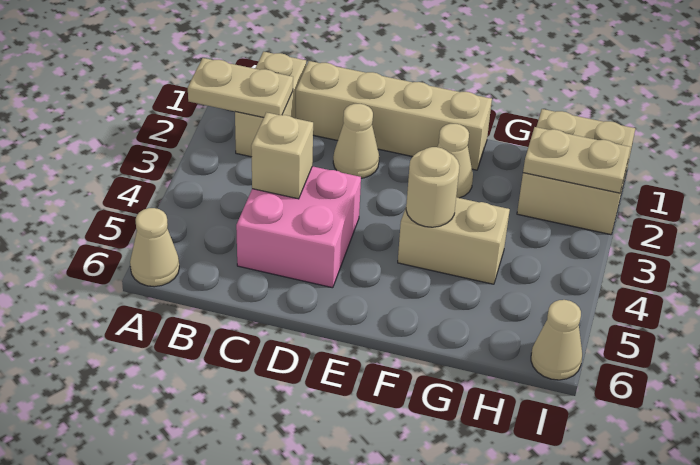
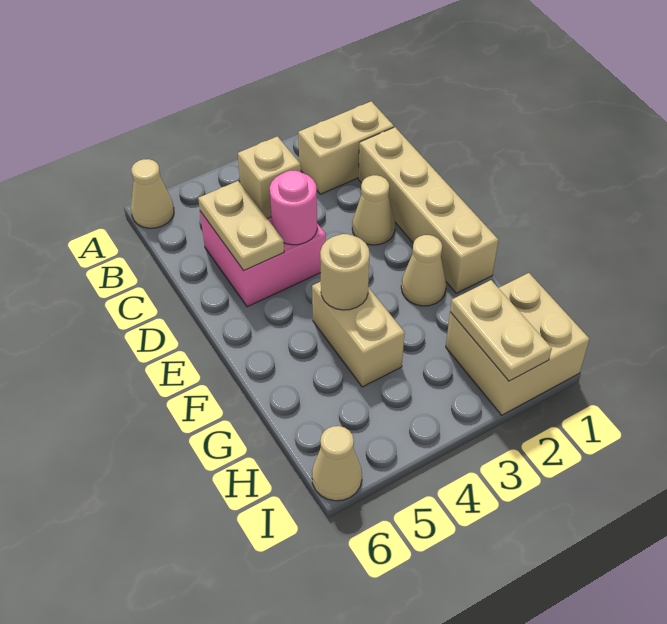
tan plate A2:B2 level 2 -> tan plate C5:D5 level 2
none -> pink round brick D4 level 2

